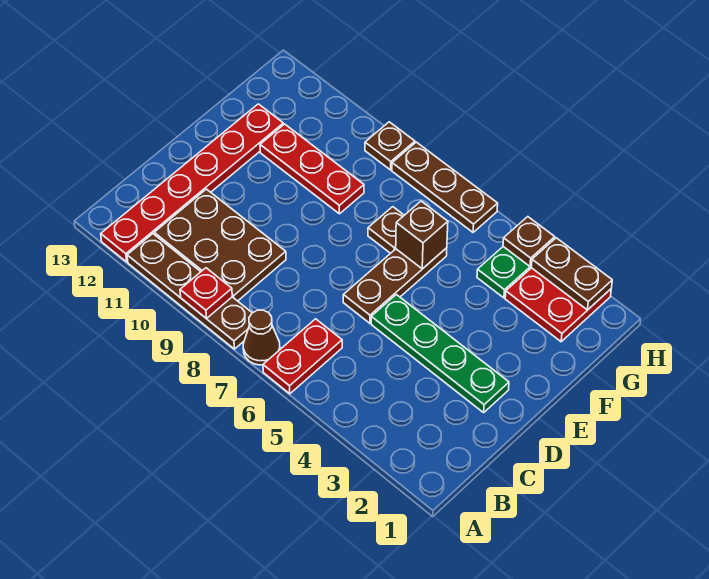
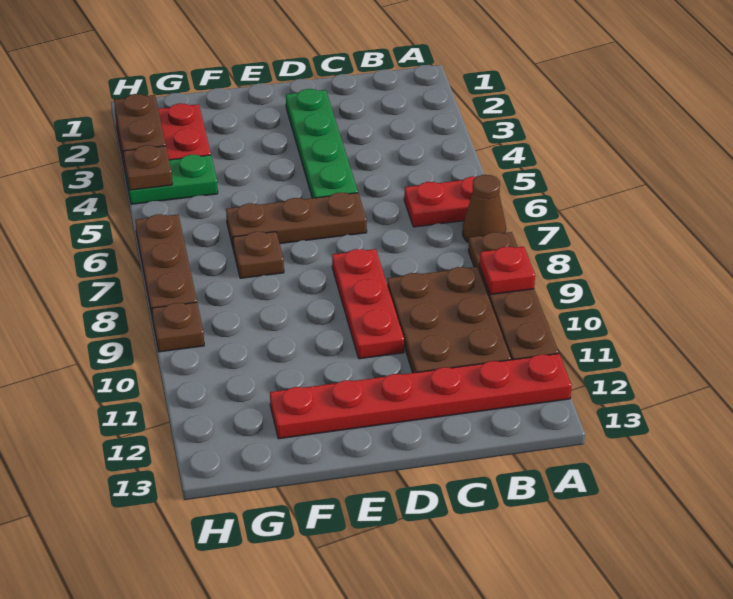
brown brick F6 level 2 -> none
red plate F9:F11 level 1 -> red plate D8:D10 level 1

